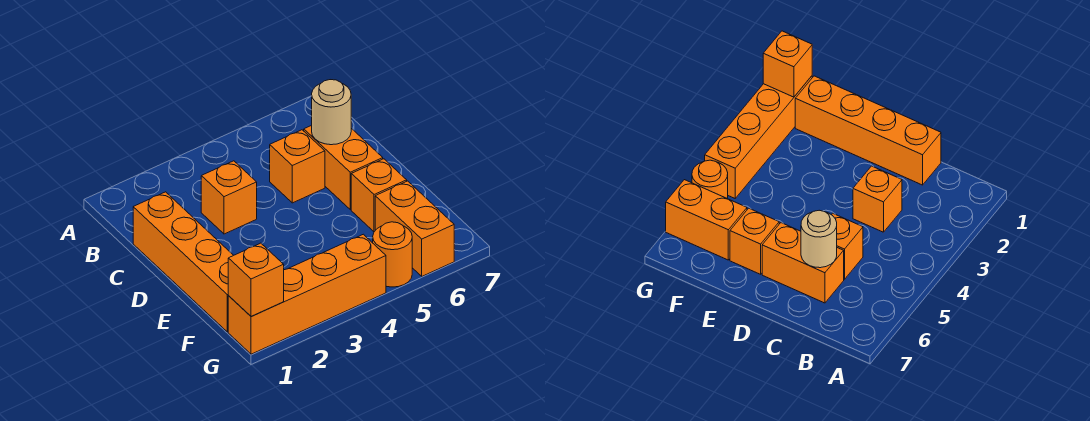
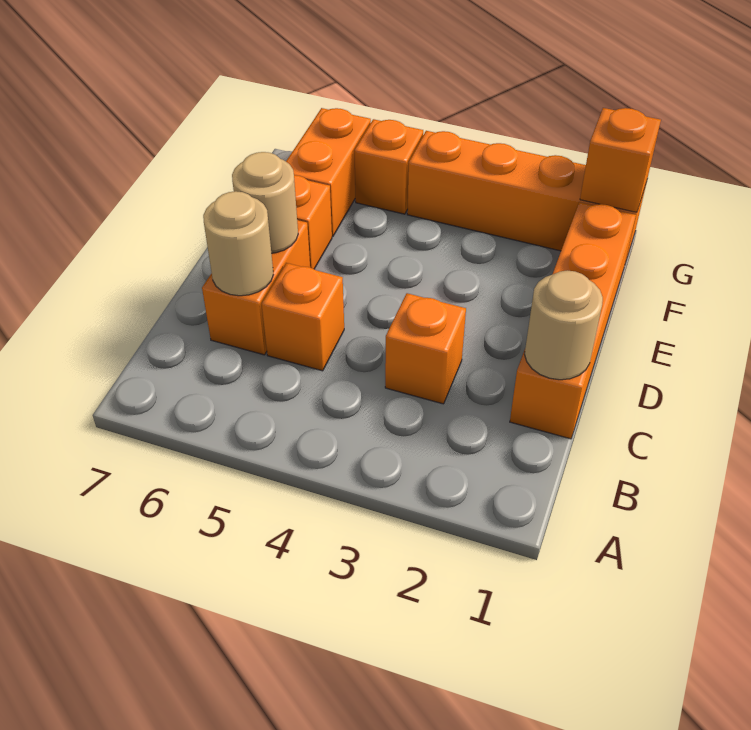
none -> tan round brick C1 level 2
none -> tan round brick D6 level 2
orange round brick G5 level 1 -> orange brick G5 level 1

